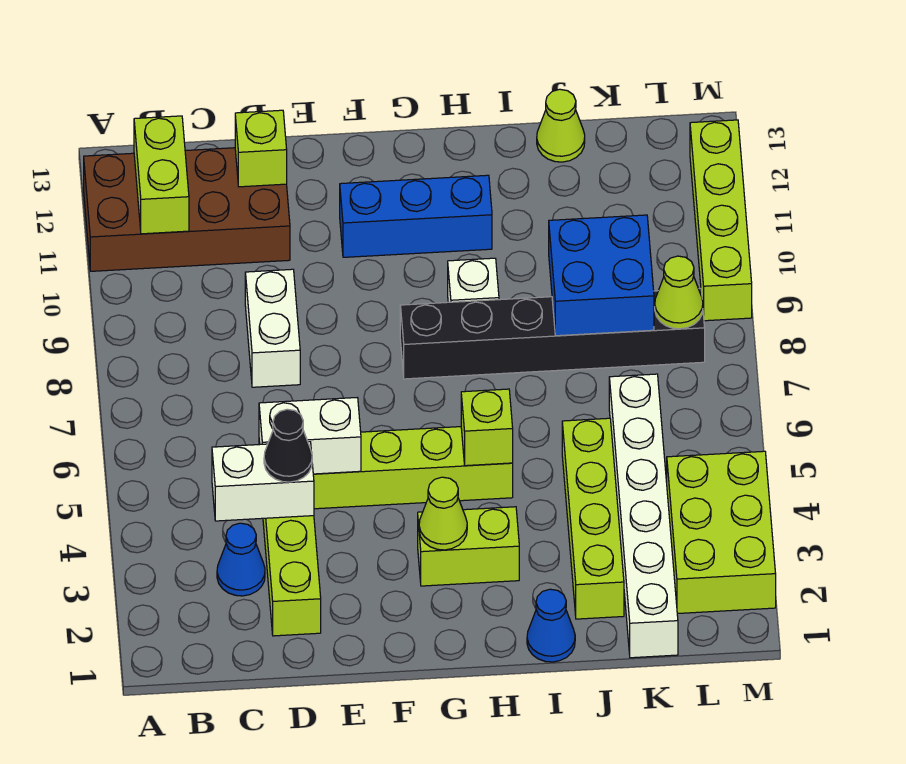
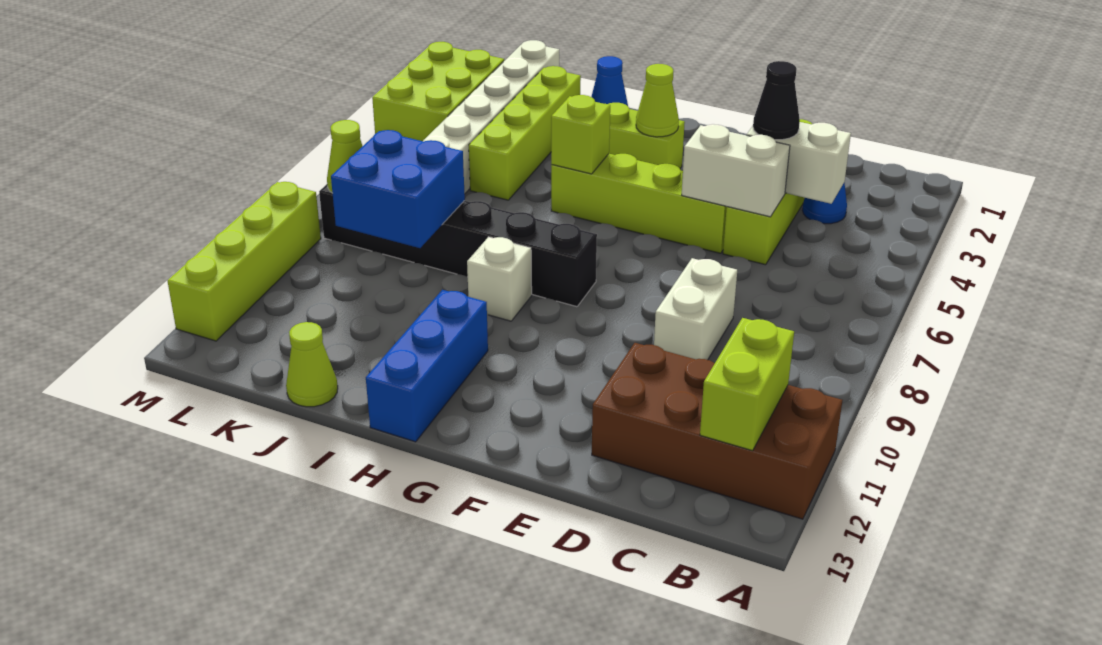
lime brick D12 level 2 -> none
blue brick F11:H11 level 1 -> blue brick H11:H13 level 1

